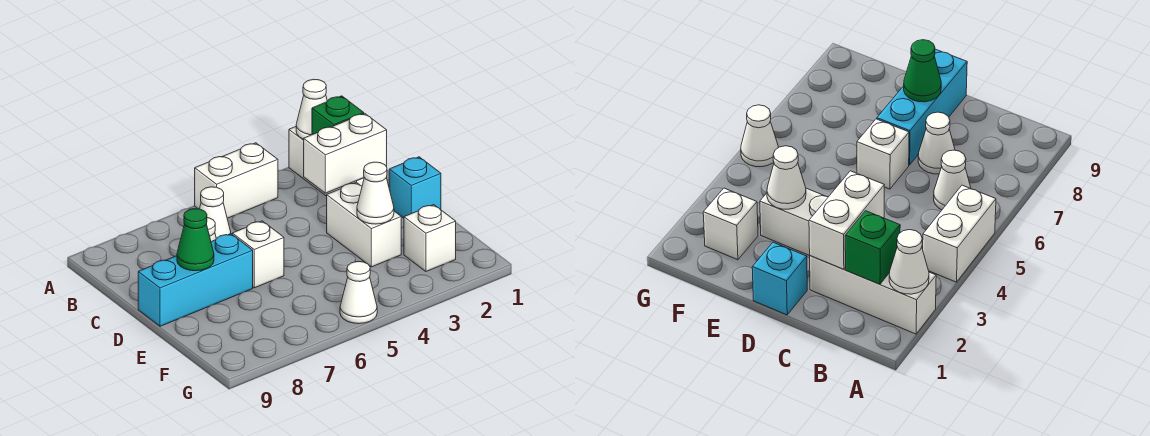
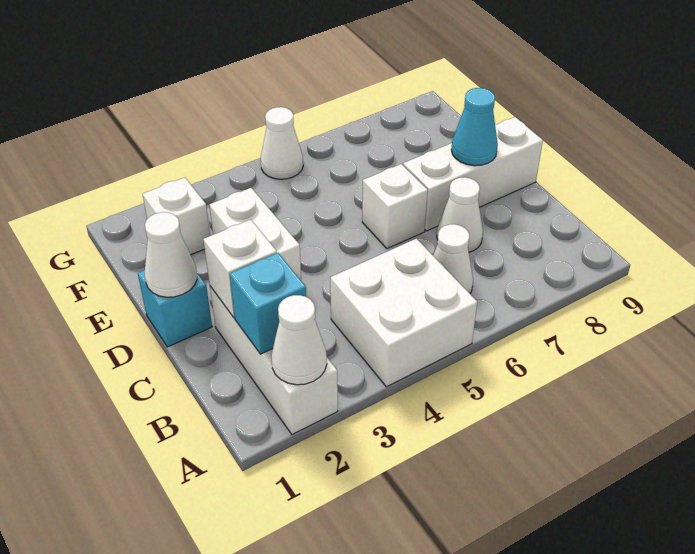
white brick A4:A5 level 1 -> white brick A4:B5 level 1
green brick B2 level 2 -> cyan brick B2 level 2
white brick C2:C3 level 2 -> white brick C2 level 2
cyan brick D7:D9 level 1 -> white brick D7:D9 level 1
green cone D8 level 2 -> cyan cone D8 level 2
white cone E3 level 2 -> white cone D1 level 2

